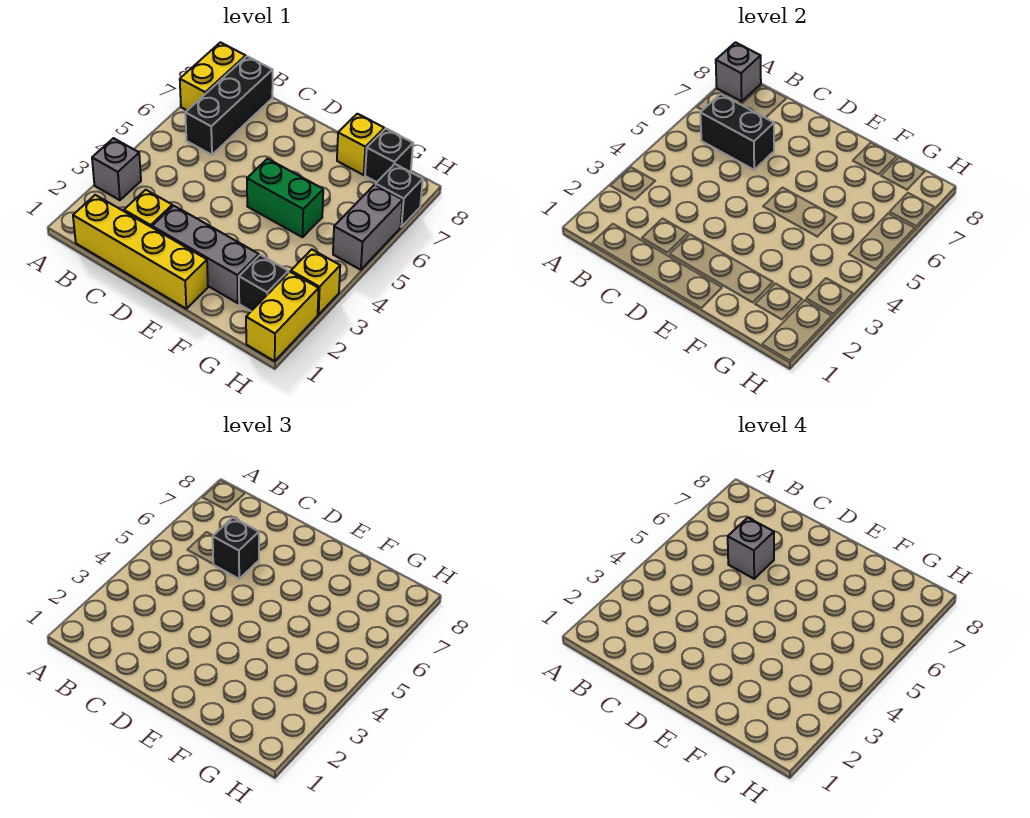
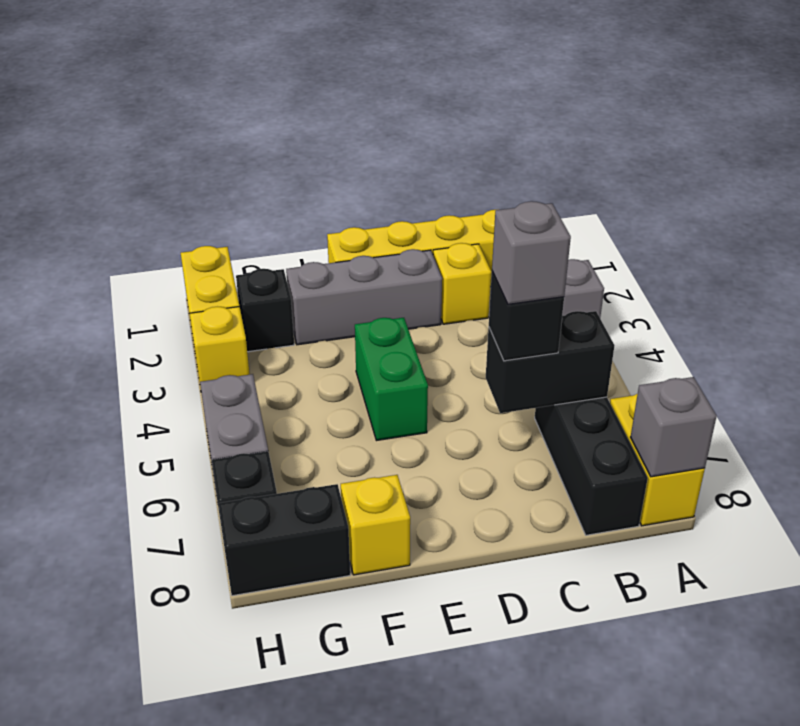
green brick E5:F5 level 1 -> green brick E4:E5 level 1
black brick G8 level 1 -> black brick G8:H8 level 1

